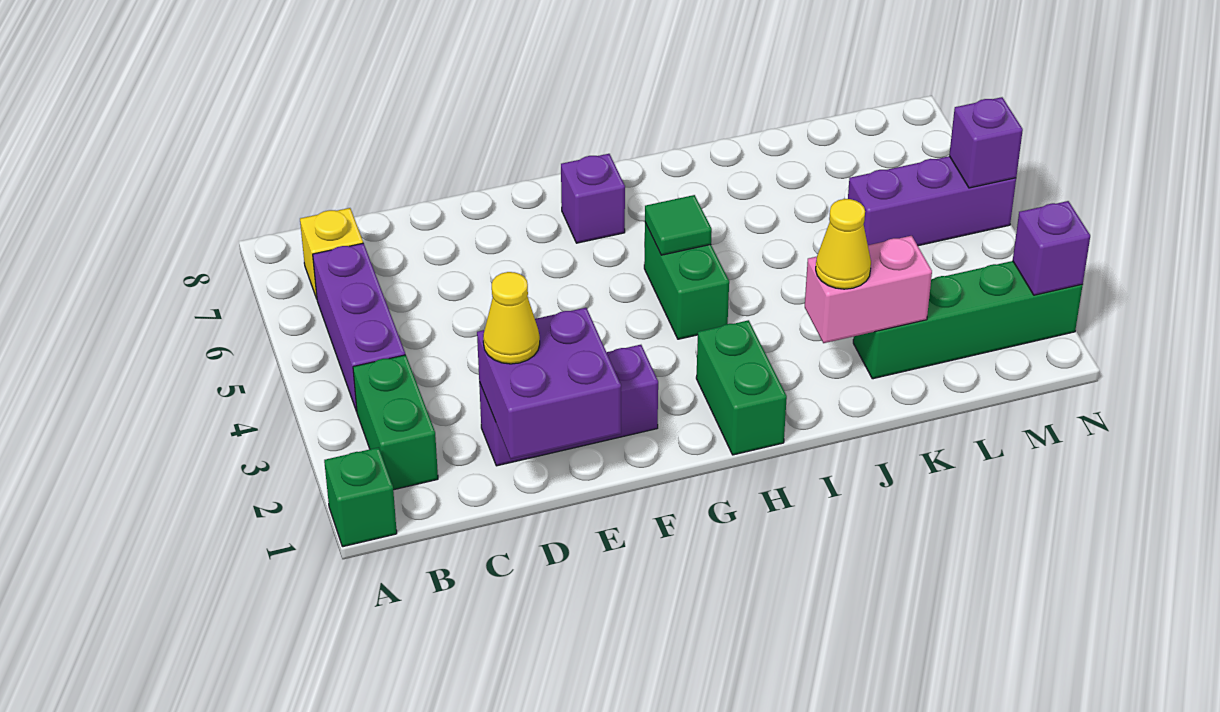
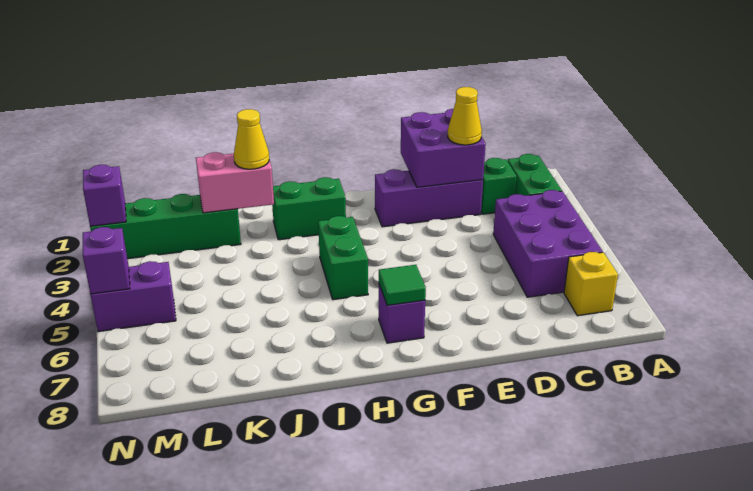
green brick A1 level 1 -> green brick C2 level 1
purple brick B4:B6 level 1 -> purple brick B4:C6 level 1
green brick H1:H2 level 1 -> green brick H2:I2 level 1
green tile H5 level 2 -> green tile G7 level 2
purple brick L5:N5 level 1 -> purple brick M5:N5 level 1

